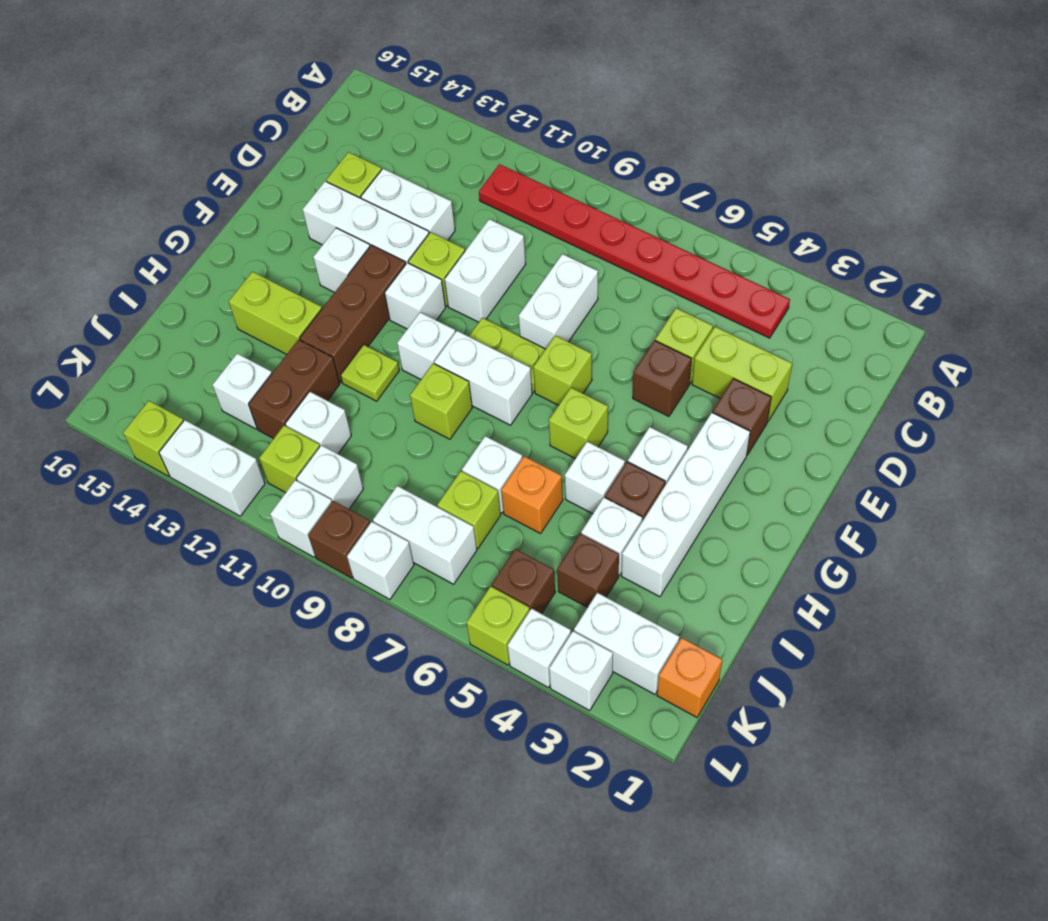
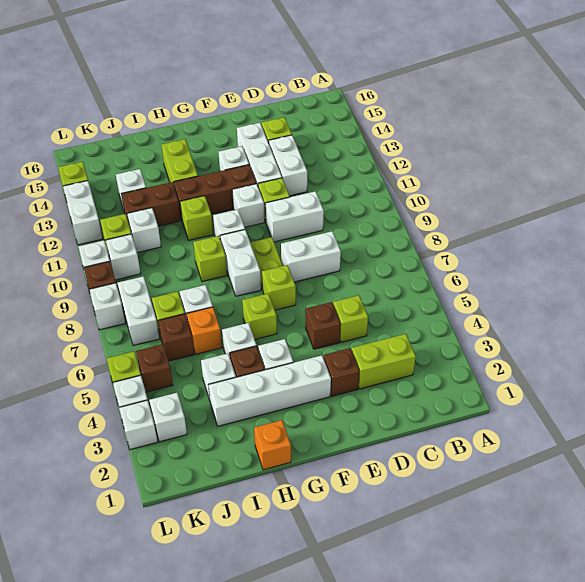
red plate B4:B11 level 1 -> none
lime brick D3:D4 level 1 -> lime brick C3:D3 level 1
lime plate H11 level 1 -> lime brick H11 level 1
brown brick J4 level 1 -> brown brick J6 level 1
orange brick K1 level 1 -> orange brick H1 level 1
white brick K2:K3 level 1 -> white brick K3 level 1

